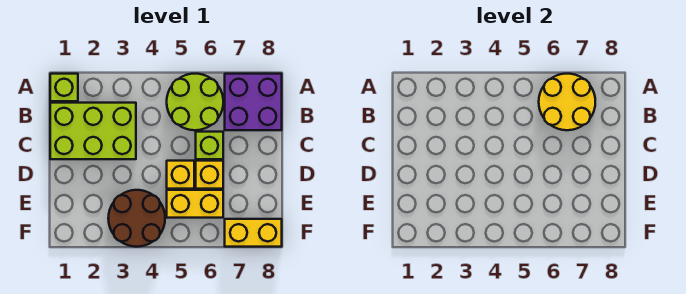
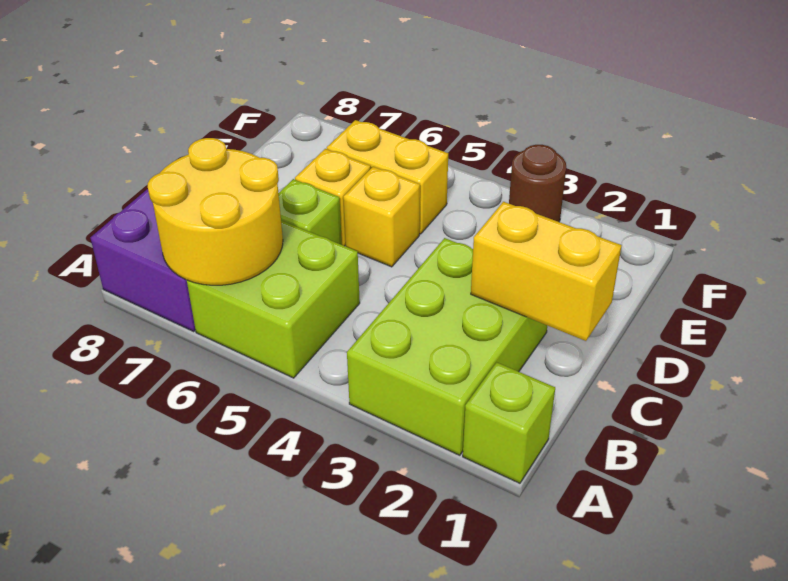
lime round brick A5:B6 level 1 -> lime brick A5:B6 level 1
lime brick B1:C3 level 1 -> lime brick A2:C3 level 1
brown round brick E3:F4 level 1 -> brown round brick F3 level 1
yellow brick F7:F8 level 1 -> yellow brick C1:C2 level 2

